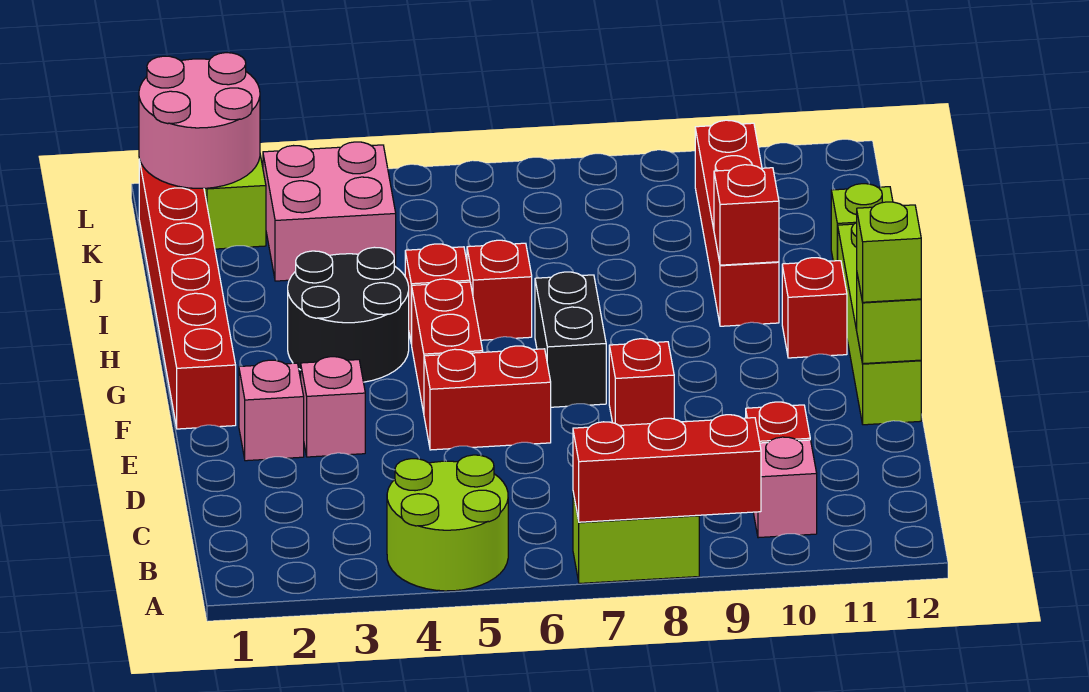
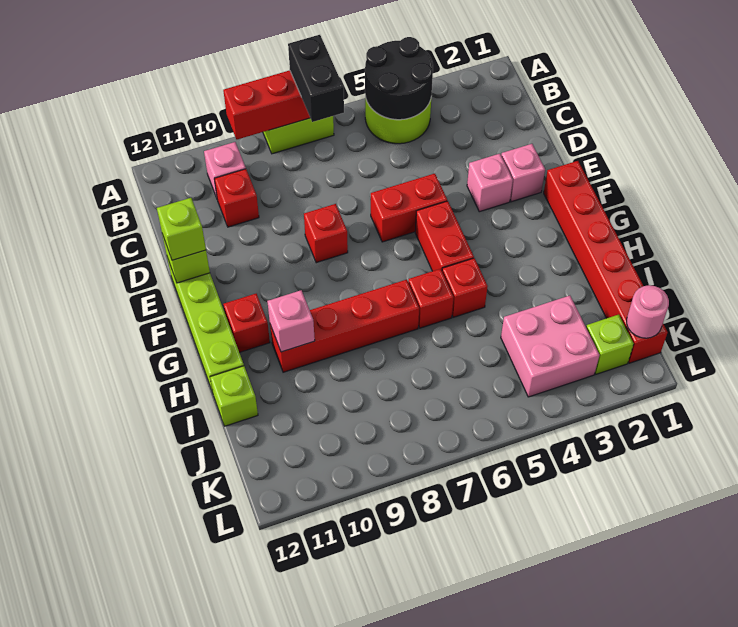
black brick F7:G7 level 1 -> black brick A7:B7 level 3
black round brick G3:H4 level 1 -> black round brick A4:B5 level 2
red brick H10:K10 level 1 -> red brick H7:H10 level 1
red brick H10 level 2 -> pink brick H10 level 2
pink round brick K1:L2 level 2 -> pink round brick K1 level 2

